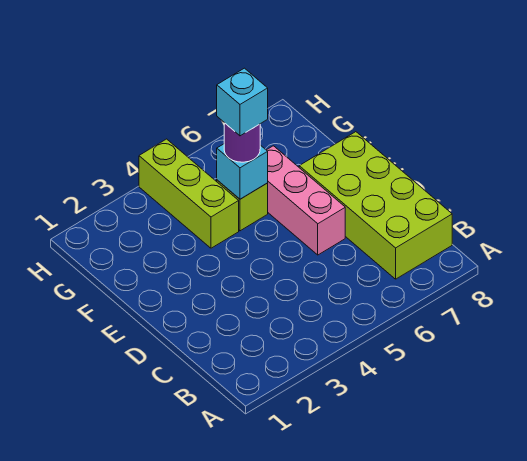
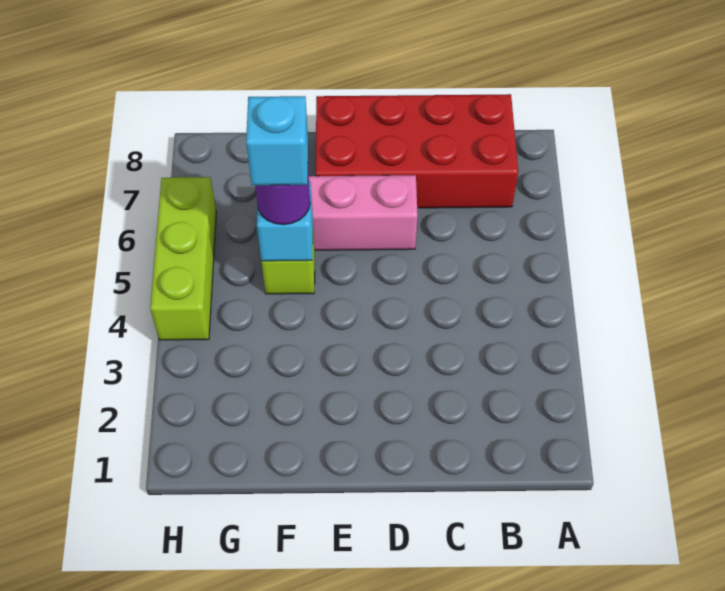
lime brick B7:E8 level 1 -> red brick B7:E8 level 1
lime brick F4:H4 level 1 -> lime brick H4:H6 level 1

